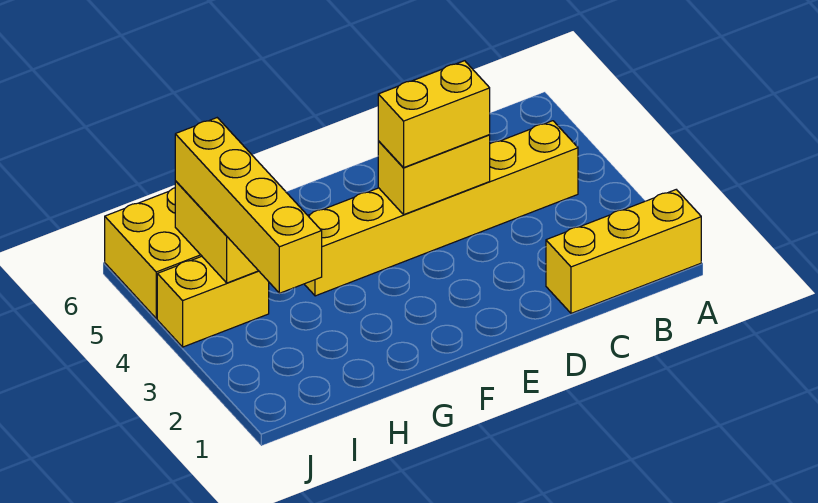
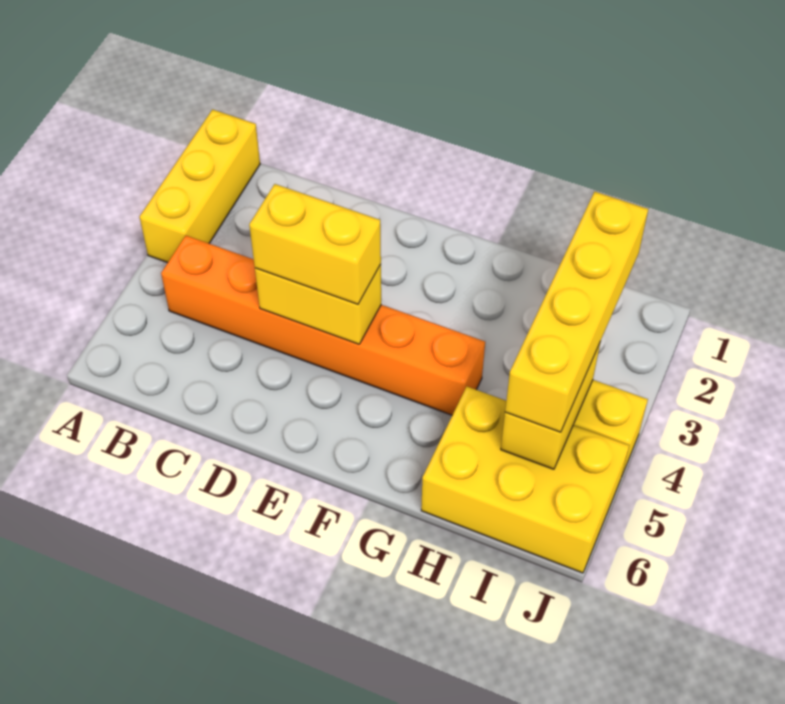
yellow brick A1:C1 level 1 -> yellow brick A1:A3 level 1
yellow brick B4:G4 level 1 -> orange brick B4:G4 level 1

